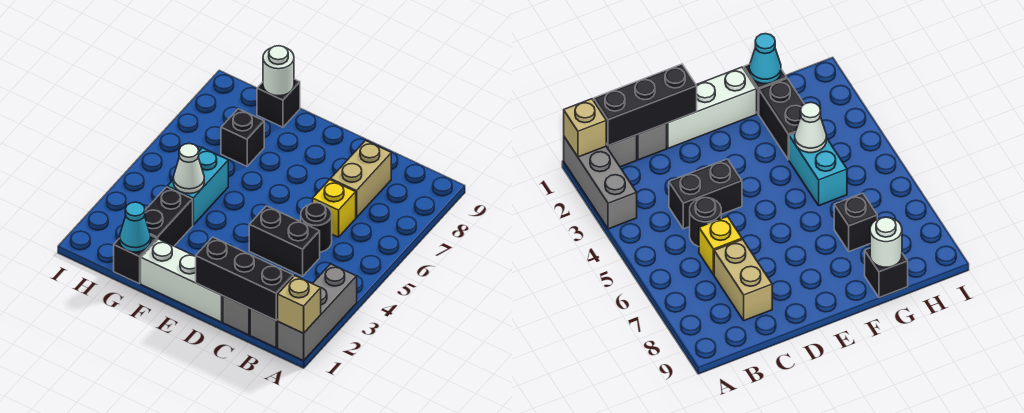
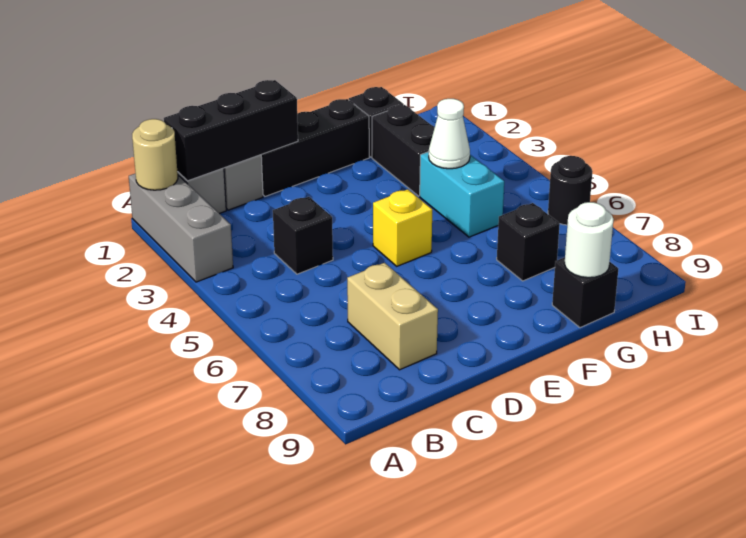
tan brick A1 level 2 -> tan round brick A1 level 2
black brick C4:D4 level 1 -> black brick C4 level 1
black round brick C5 level 1 -> black round brick I6 level 1
yellow brick C6 level 1 -> yellow brick E5 level 1
white brick D1:F1 level 1 -> black brick D1:F1 level 1
cyan cone G1 level 2 -> none

